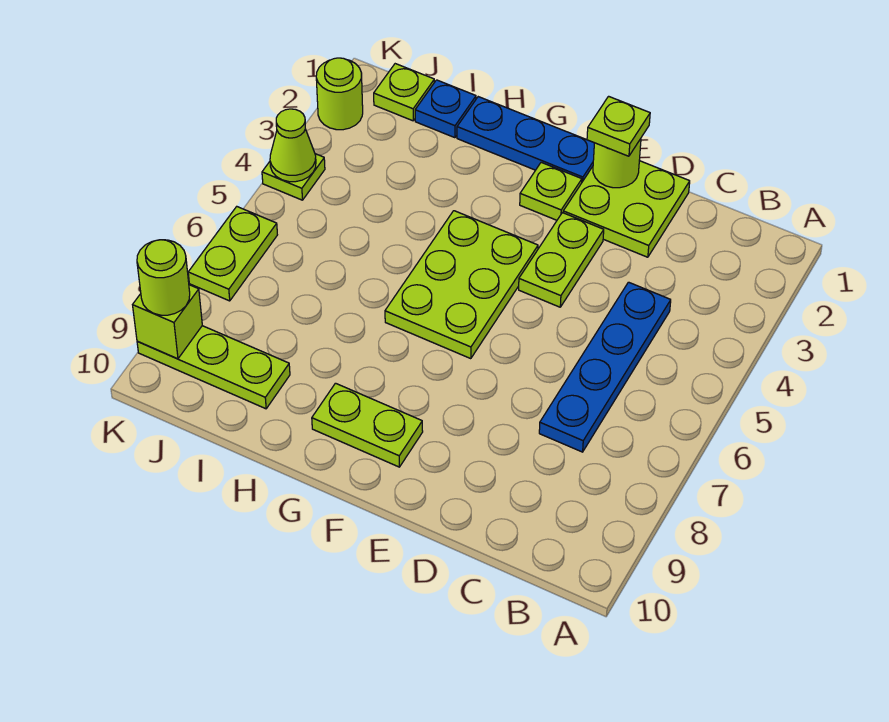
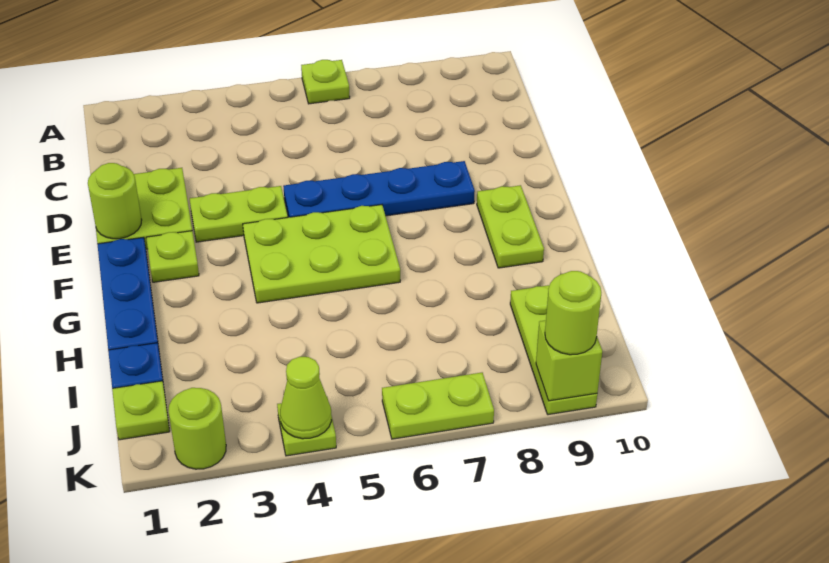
blue plate C4:C7 level 1 -> blue plate E5:E8 level 1
lime plate E1 level 3 -> lime plate A6 level 1

